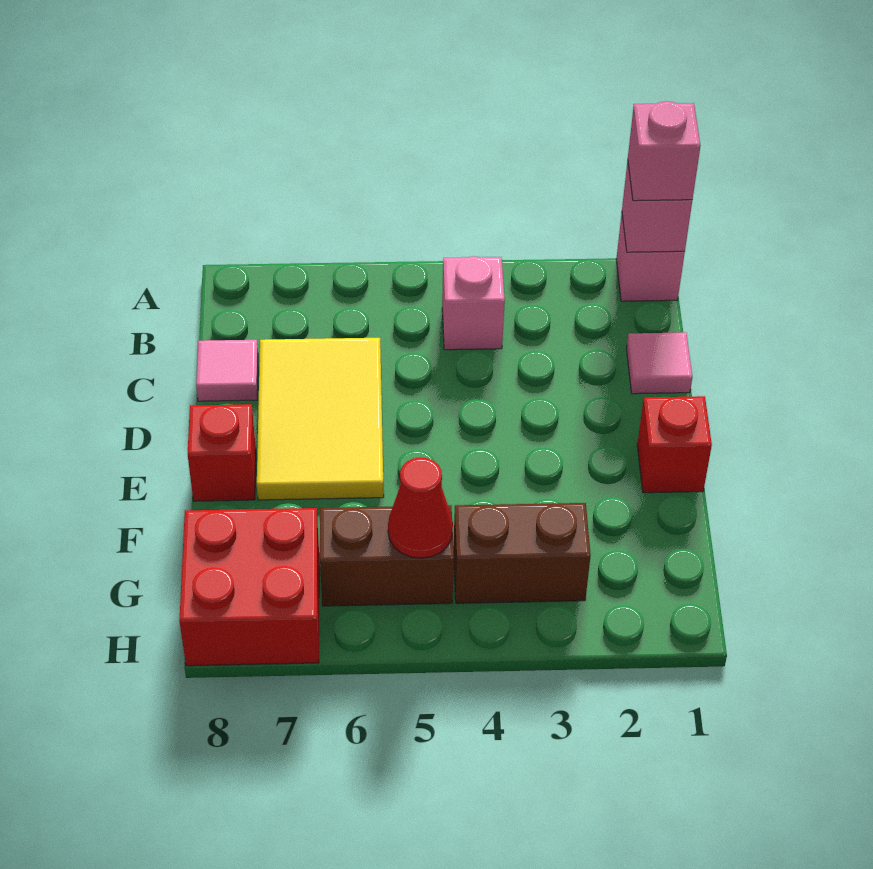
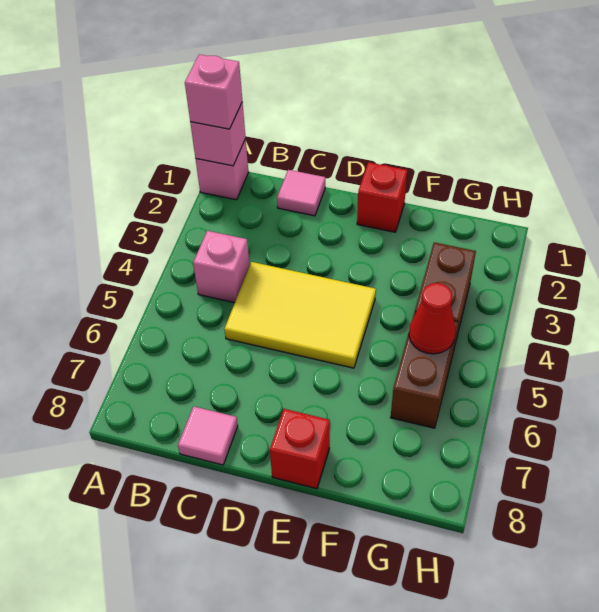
yellow tile C6:E7 level 1 -> yellow tile C4:E5 level 1
red brick G7:H8 level 1 -> none

